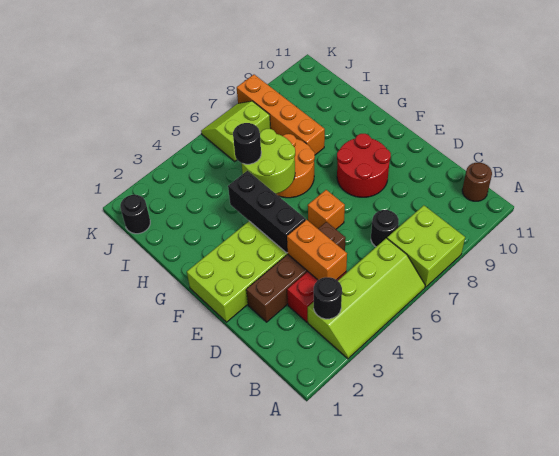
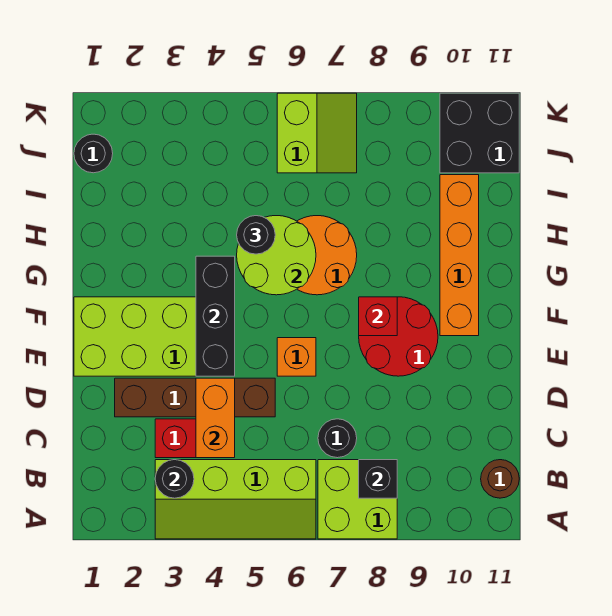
none -> black brick B8 level 2
none -> red brick F8 level 2
orange brick H8:K8 level 1 -> orange brick F10:I10 level 1
lime slope J6:K7 level 1 top J -> lime slope J6:K7 level 1 top 6
none -> black brick J10:K11 level 1

